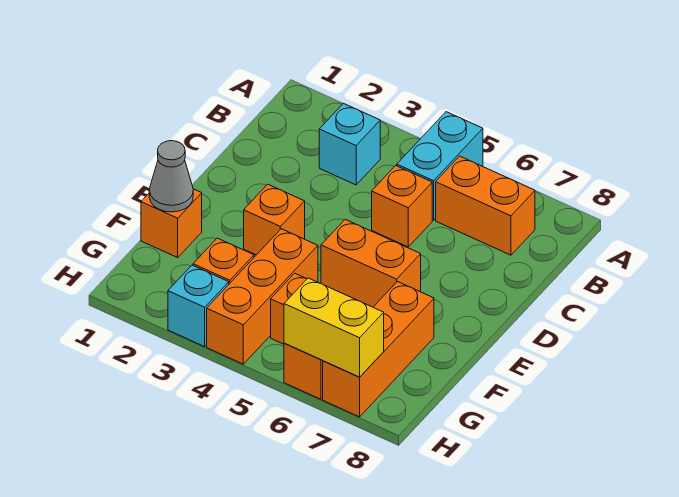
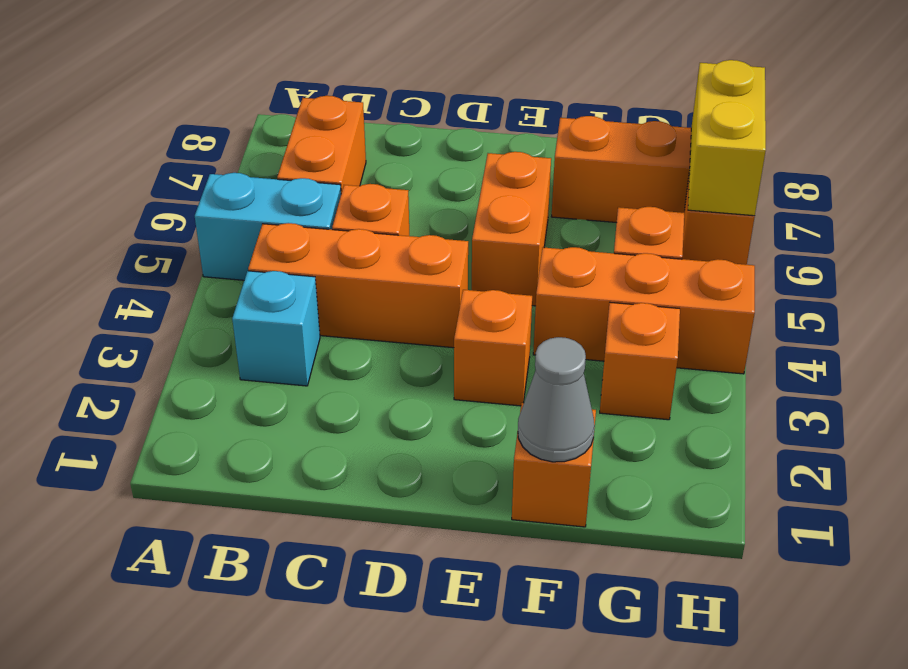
none -> orange brick B4:D4 level 1
cyan brick H3 level 1 -> none

